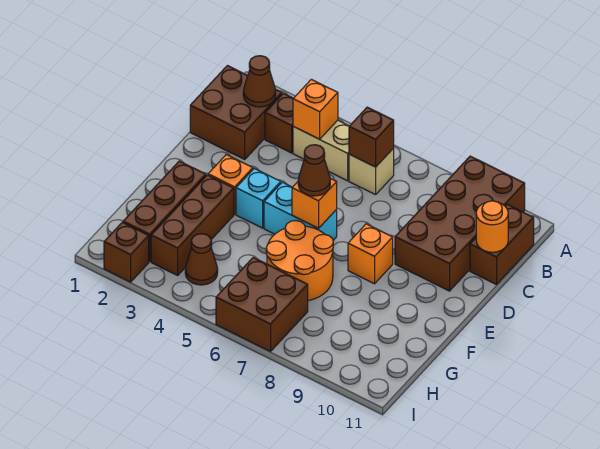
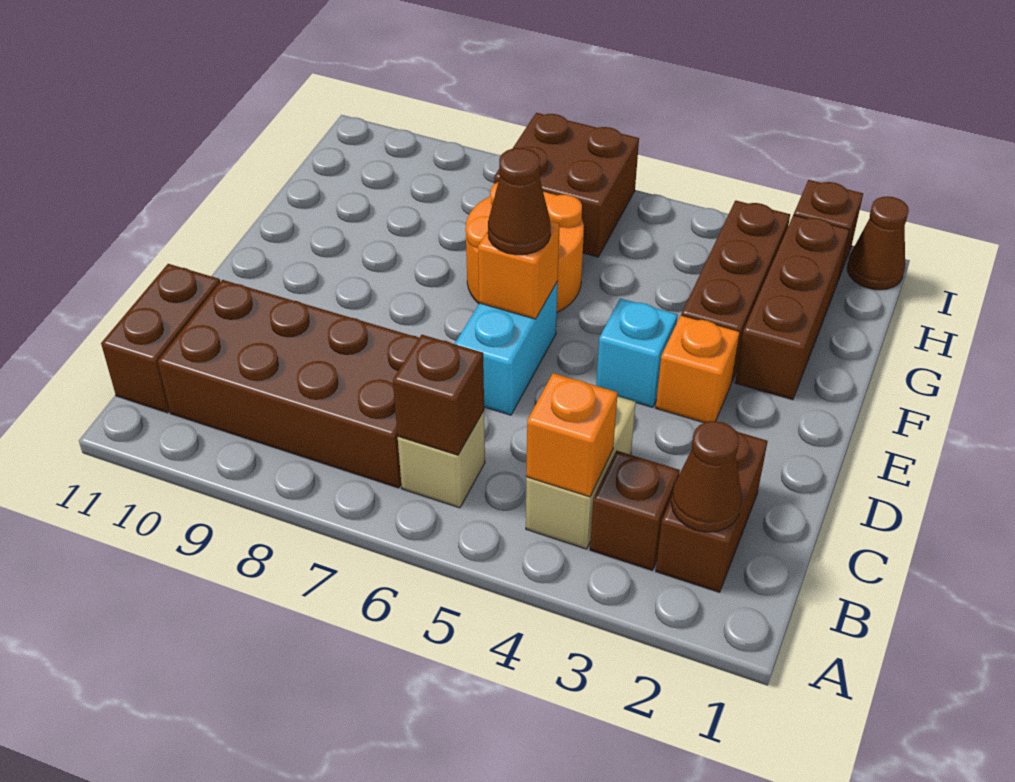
brown brick A9:D10 level 1 -> brown brick B7:C10 level 1
brown brick B1:C2 level 1 -> brown brick B2:C2 level 1
tan brick B4:B5 level 1 -> tan brick B4:C4 level 1
orange round brick C11 level 2 -> none
cyan brick E5:E6 level 1 -> cyan brick D6:E6 level 1
orange brick E8 level 1 -> none
brown cone H4 level 1 -> brown cone I1 level 1

